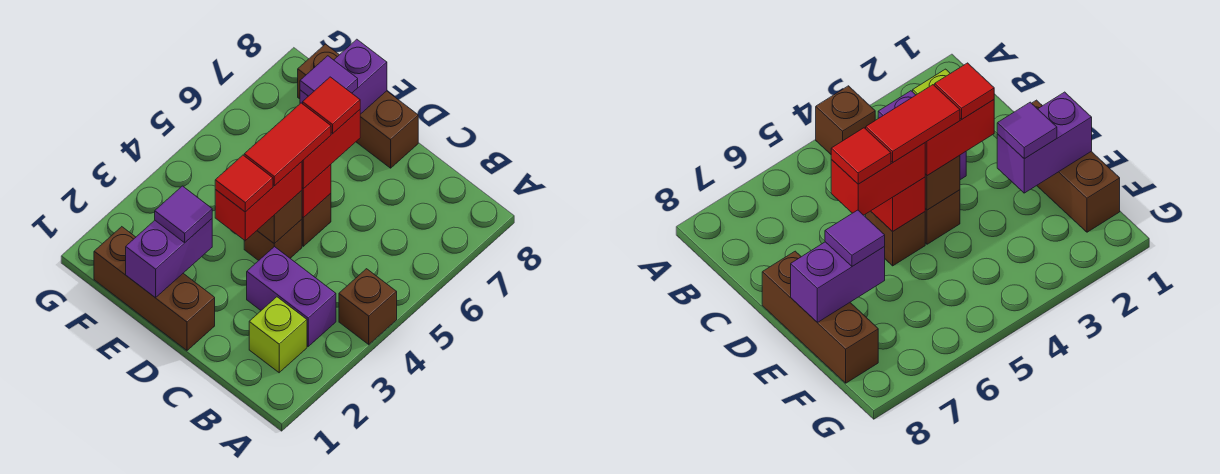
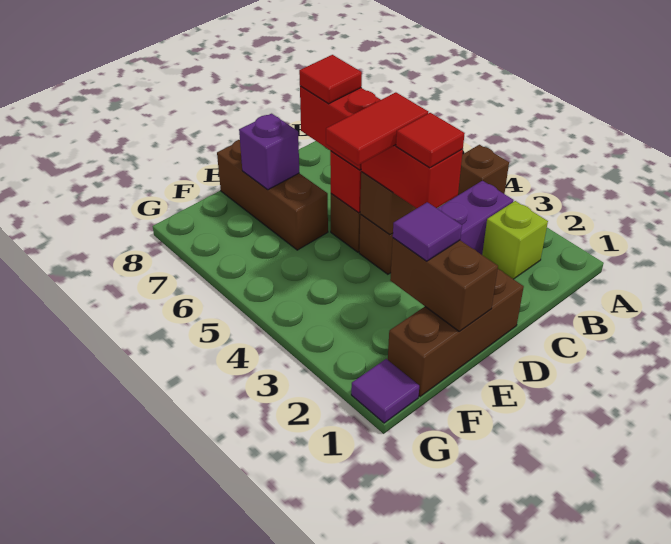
red tile D4:D5 level 4 -> red tile D4:E4 level 4
brown brick D8:F8 level 1 -> brown brick E6:E8 level 1
purple brick E1:E2 level 2 -> brown brick E1:E2 level 2
purple brick E7:E8 level 2 -> purple brick E7 level 2
purple tile E7 level 3 -> purple tile G1 level 1

